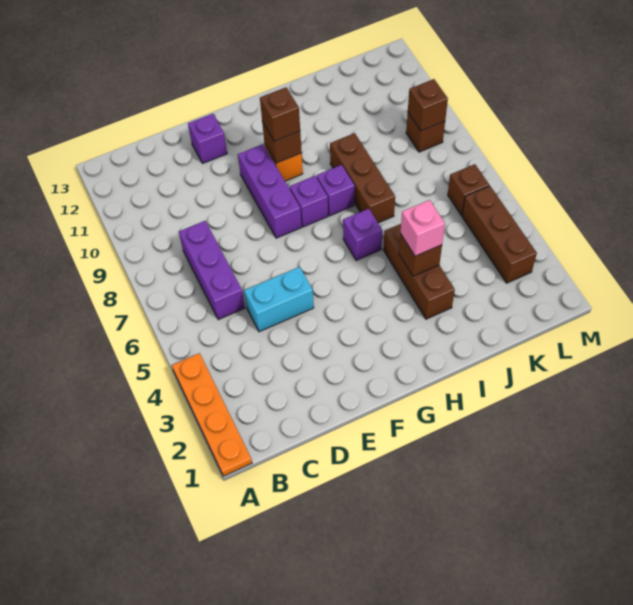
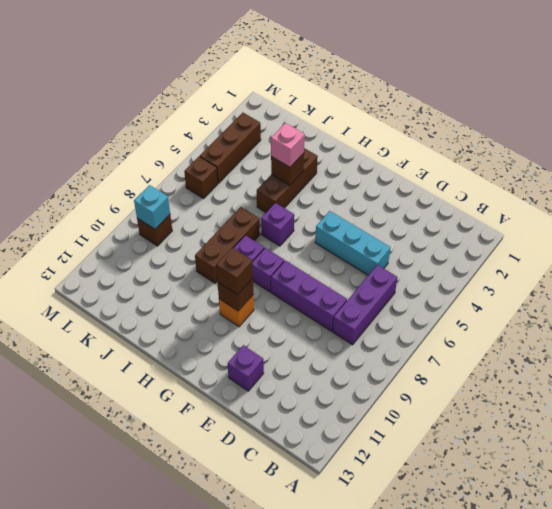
orange plate A1:A4 level 1 -> none
cyan brick D5:E5 level 1 -> cyan brick D5:F5 level 1
purple brick F8:F10 level 1 -> purple brick D8:F8 level 1
brown brick L9 level 2 -> cyan brick L9 level 2

